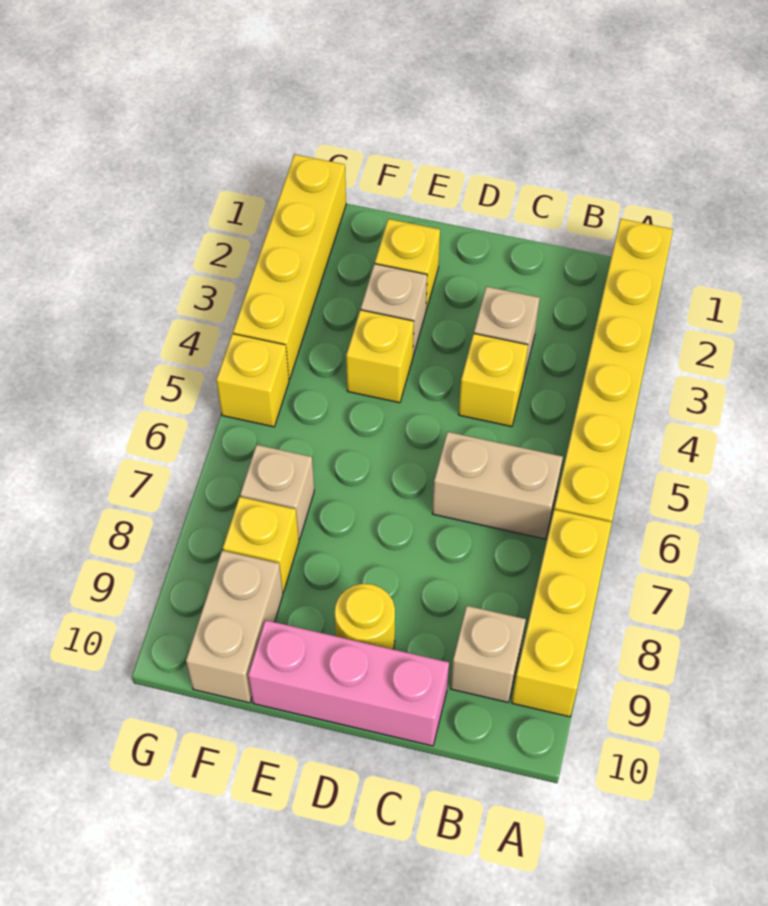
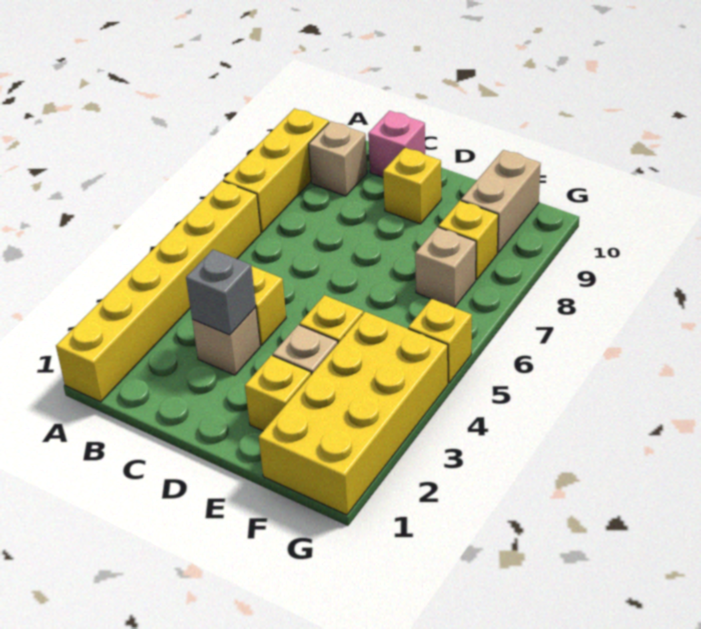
tan brick B6:C6 level 1 -> none
none -> grey brick C3 level 2
pink brick C10:E10 level 1 -> pink brick C10 level 1
yellow round brick D9 level 1 -> yellow brick D9 level 1
yellow brick G1:G4 level 1 -> yellow brick F1:G4 level 1

